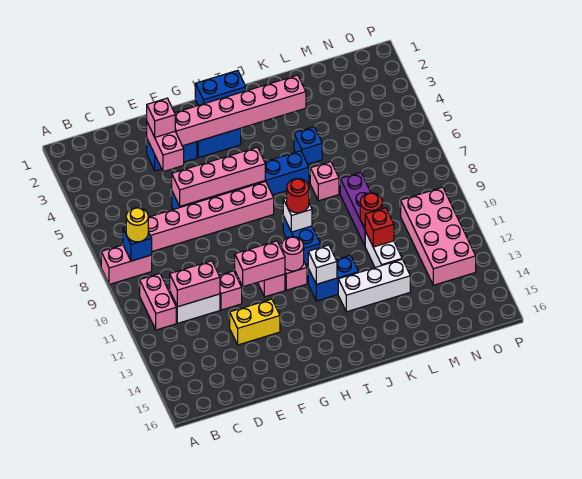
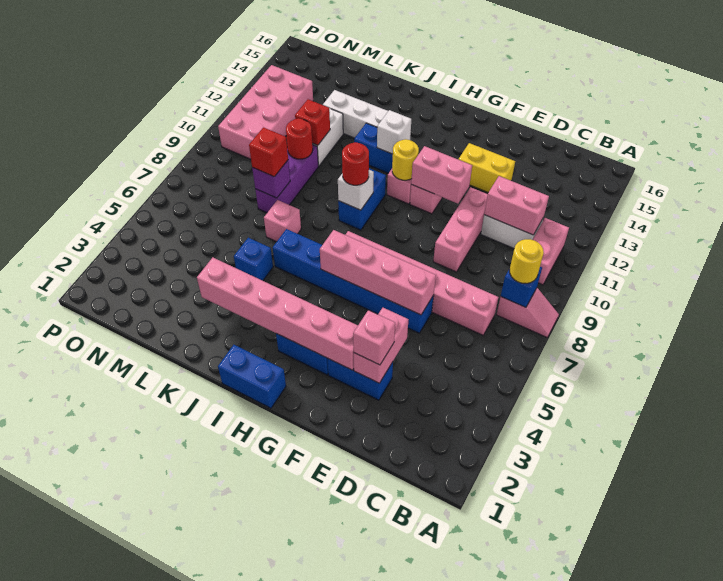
pink brick A8:B8 level 1 -> pink slope A8:B8 level 1 top B
pink brick E11 level 1 -> pink brick E9:E11 level 1
pink round brick H11 level 2 -> yellow round brick H11 level 2
none -> purple brick L8 level 2
none -> red brick L8 level 3

